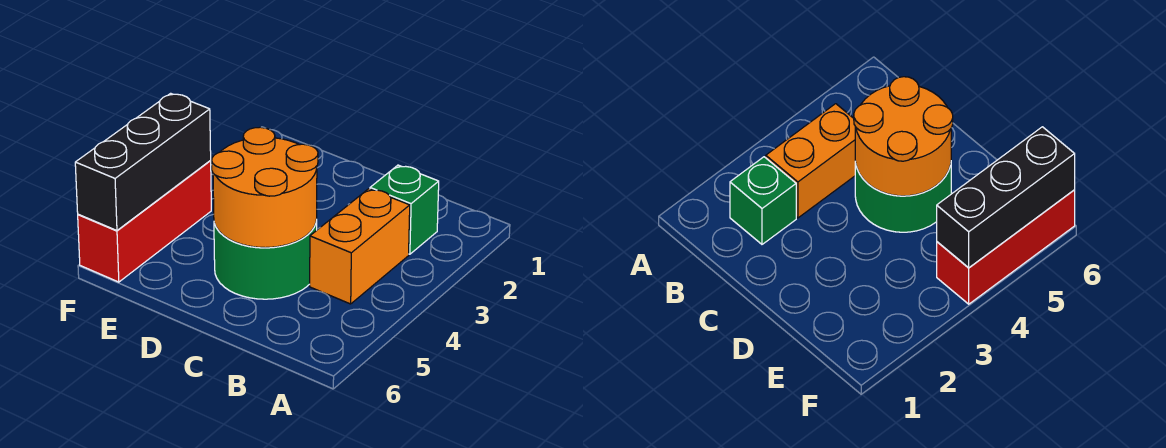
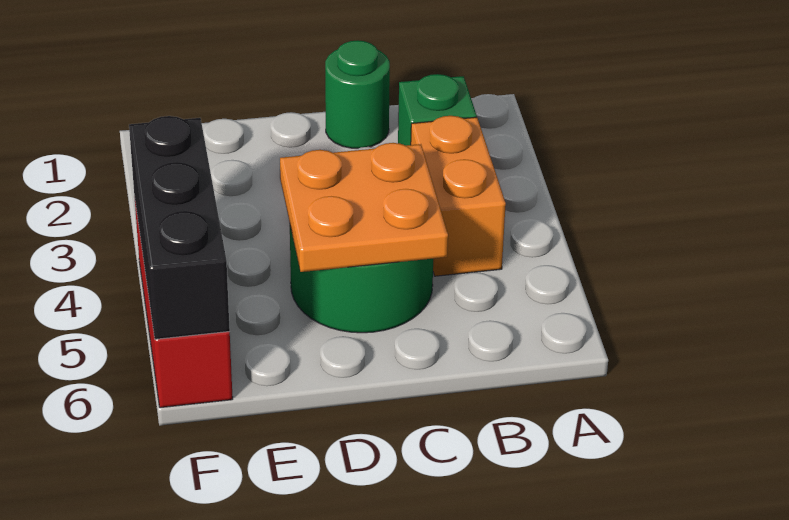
none -> green round brick C1 level 1
orange round brick C4:D5 level 2 -> orange plate C4:D5 level 2

